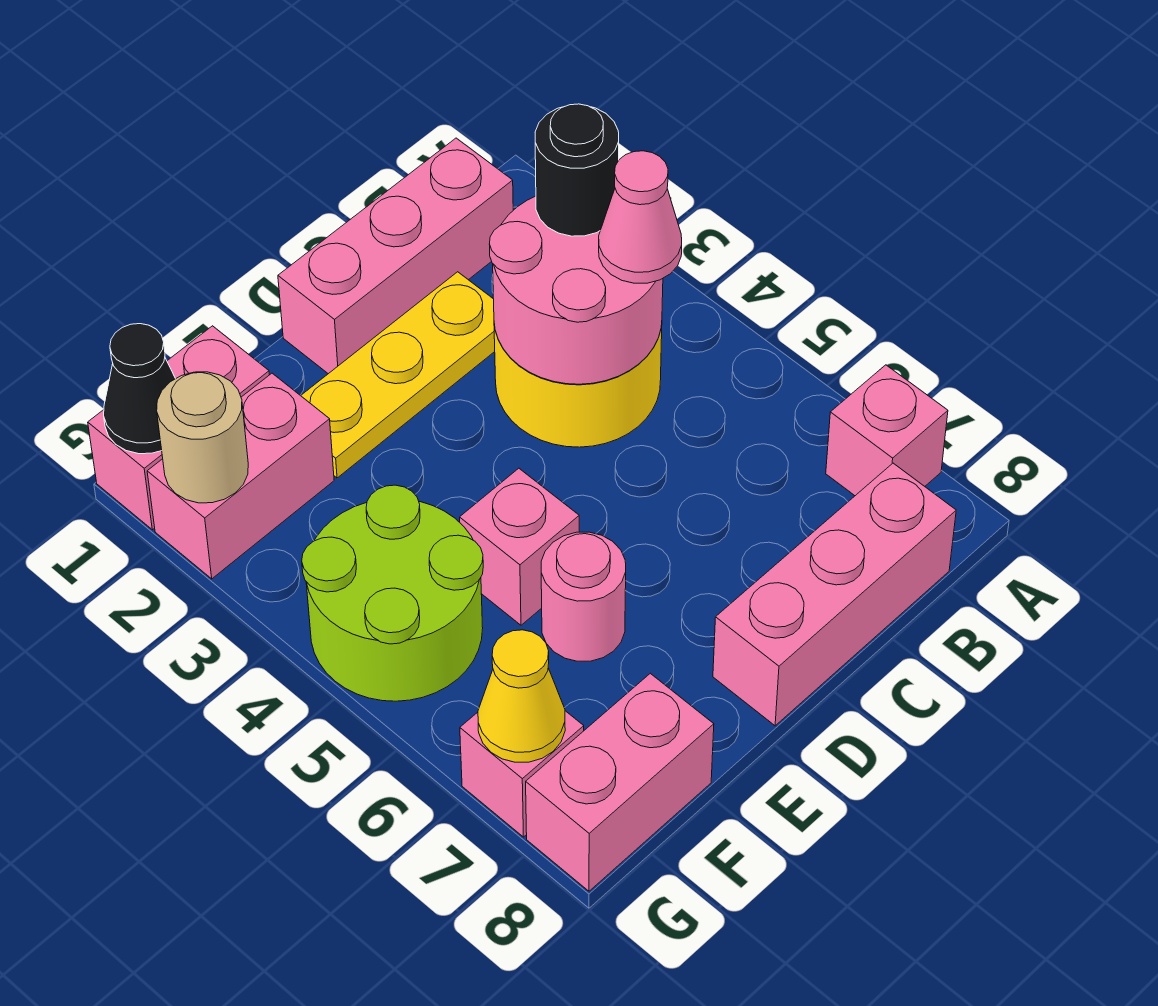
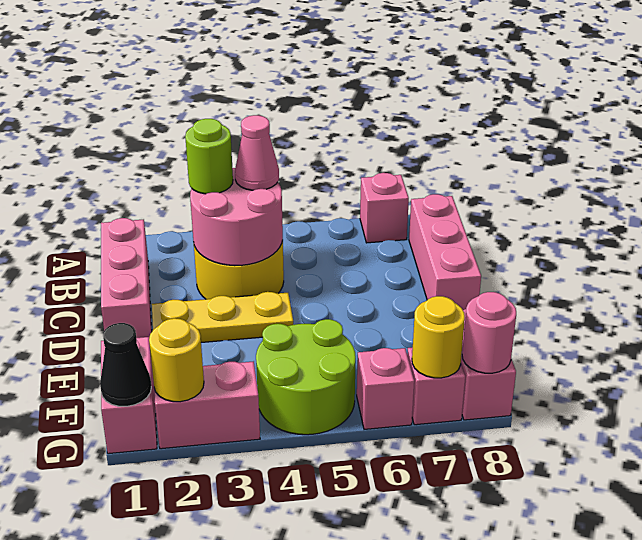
black round brick B3 level 3 -> lime round brick B3 level 3
yellow plate C2:E2 level 1 -> yellow plate D2:D4 level 1
pink brick E5 level 1 -> pink brick G6 level 1
pink round brick E6 level 1 -> pink round brick G8 level 2
pink brick F2:G2 level 1 -> pink brick G2:G3 level 1
tan round brick G2 level 2 -> yellow round brick G2 level 2
yellow cone G7 level 2 -> yellow round brick G7 level 2

